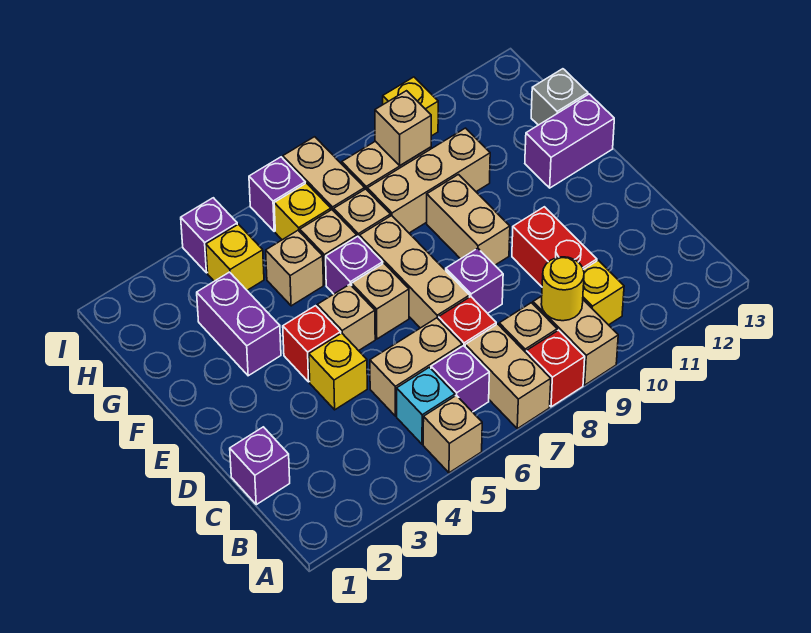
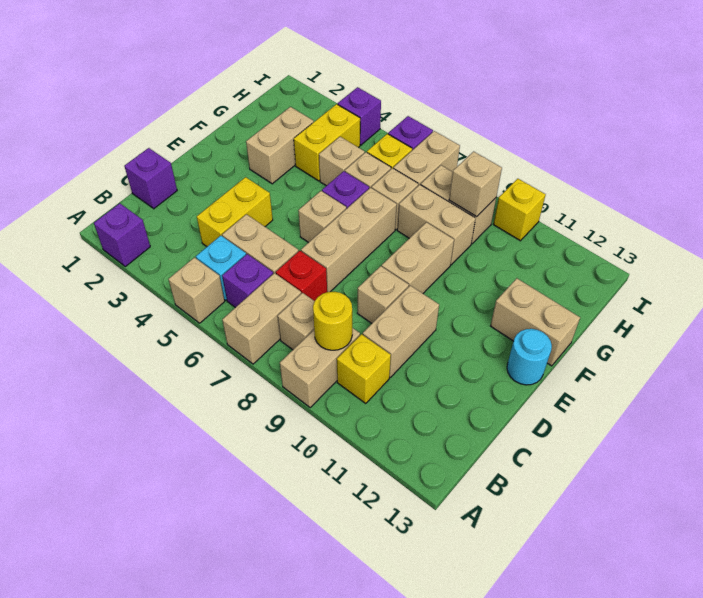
red brick A8 level 1 -> none
red brick C10:D10 level 1 -> tan brick C10:D10 level 1
yellow brick D4 level 1 -> yellow brick C4:D4 level 1
purple brick D8 level 1 -> purple brick A2 level 1
red brick E4 level 1 -> none
tan brick E5 level 1 -> tan brick D9 level 1
none -> cyan round brick E13 level 1
purple brick F3:G3 level 1 -> tan brick F3:G3 level 1
purple brick F12:F13 level 1 -> tan brick F12:F13 level 1
tan brick G8:G10 level 1 -> tan brick G8:G9 level 1
grey brick G13 level 1 -> none
yellow brick H4 level 1 -> yellow brick G4:H4 level 1

